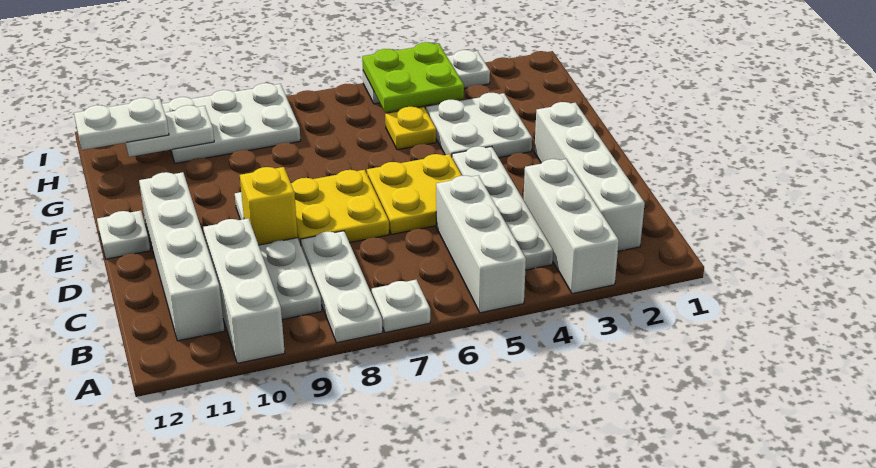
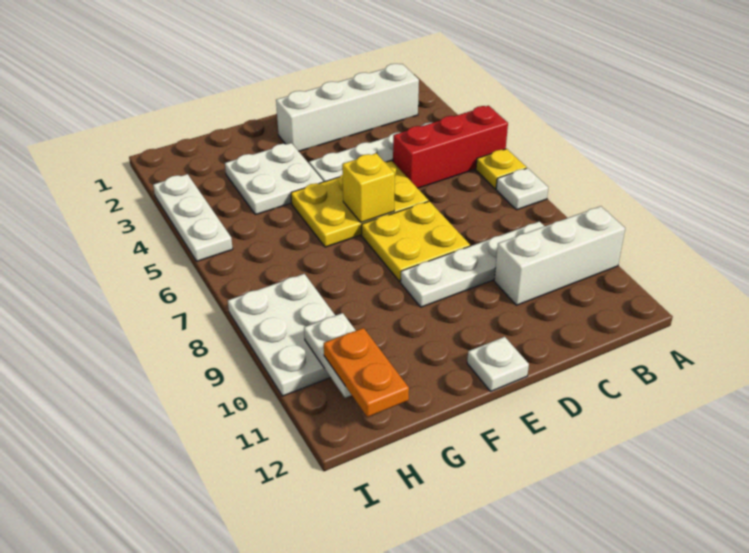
white brick A3:C3 level 1 -> none
white brick A5:C5 level 1 -> red brick A5:C5 level 1
white plate A8:C8 level 1 -> none
white brick B11:E11 level 1 -> none
yellow plate D5:E6 level 1 -> yellow plate D5:F6 level 1
yellow brick D9 level 2 -> yellow brick E6 level 2
yellow plate G5 level 1 -> yellow plate A6 level 1
lime plate H4:I5 level 2 -> none
white plate H11:H12 level 3 -> orange plate H11:H12 level 3

